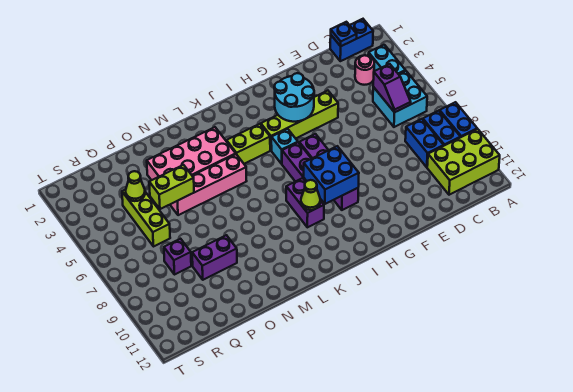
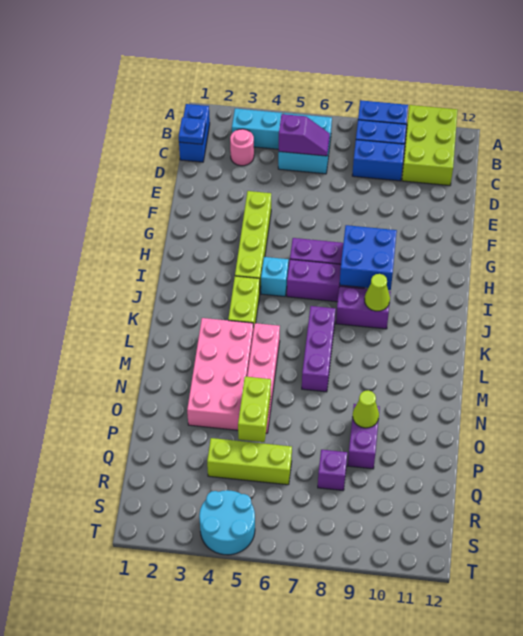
cyan round brick G3:H4 level 2 -> cyan round brick S4:T5 level 1
none -> purple brick K7:M7 level 1
lime cone Q4 level 2 -> lime cone O9 level 2

